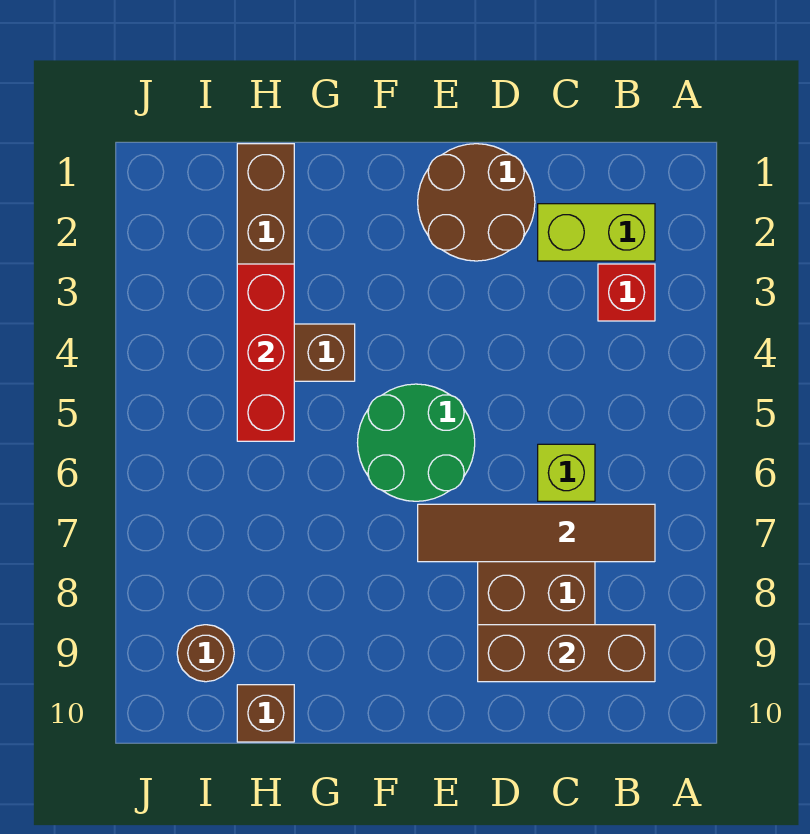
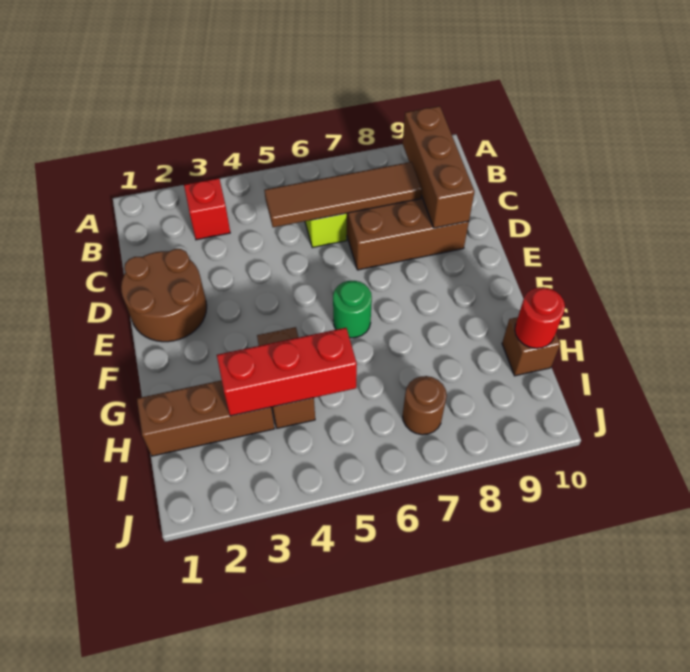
lime brick B2:C2 level 1 -> none
brown tile B7:E7 level 2 -> brown tile C5:C8 level 2
green round brick E5:F6 level 1 -> green round brick F6 level 1
none -> red round brick H10 level 2
brown round brick I9 level 1 -> brown round brick I7 level 1

